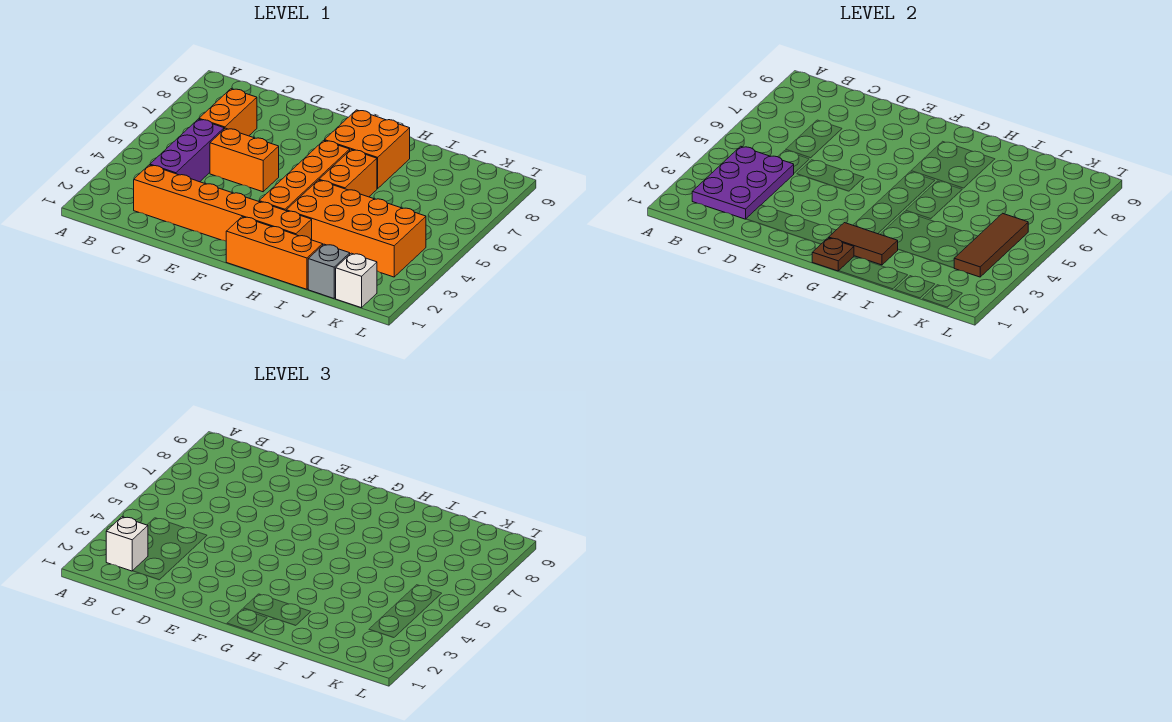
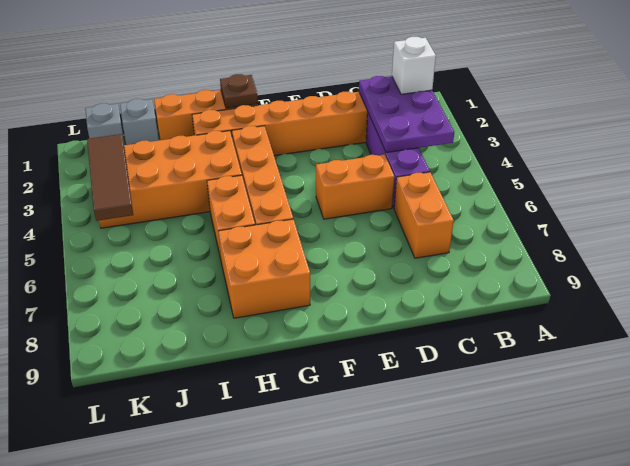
brown tile G2:H2 level 2 -> none
white brick K1 level 1 -> grey brick K1 level 1

